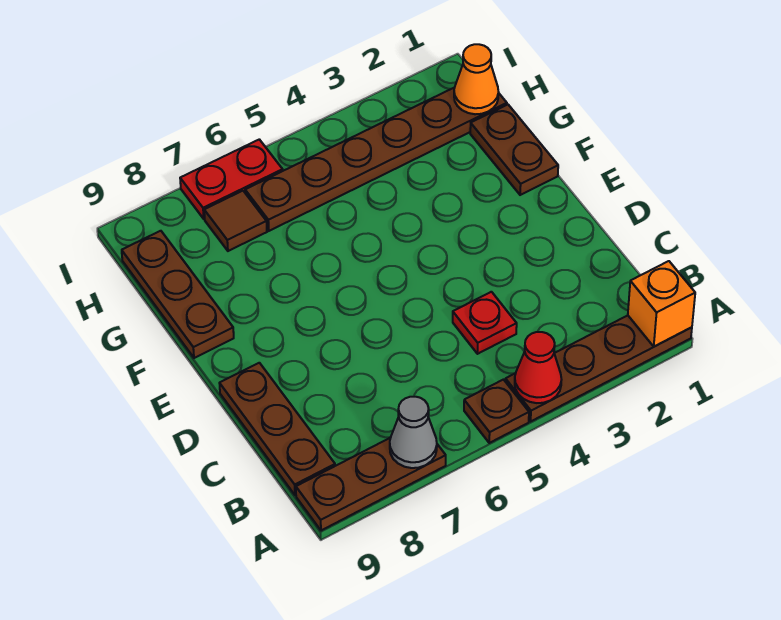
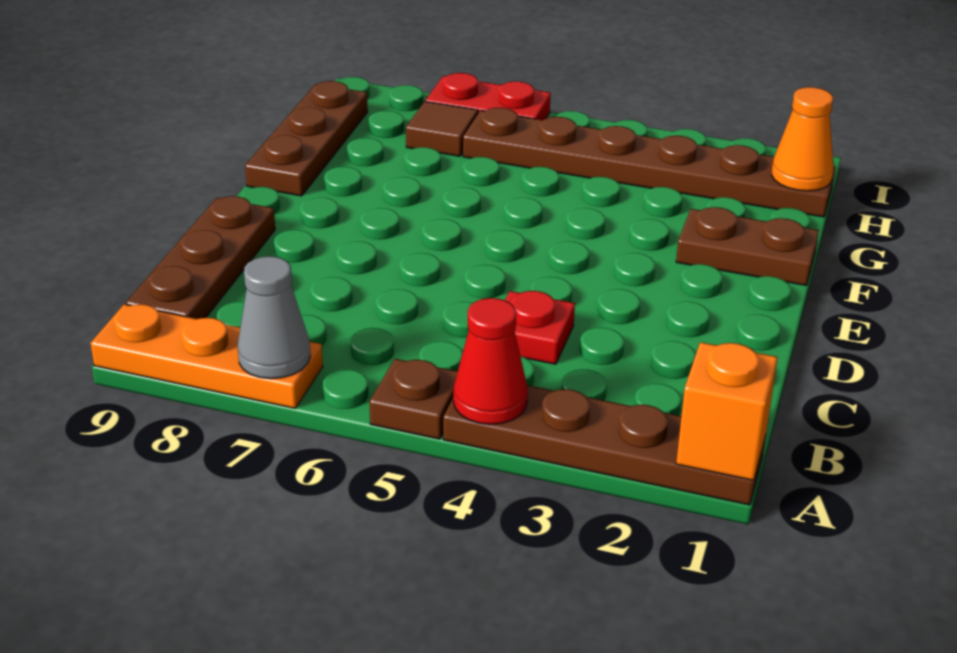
brown plate A7:A9 level 1 -> orange plate A7:A9 level 1
brown plate F1:G1 level 1 -> brown plate F1:F2 level 1

